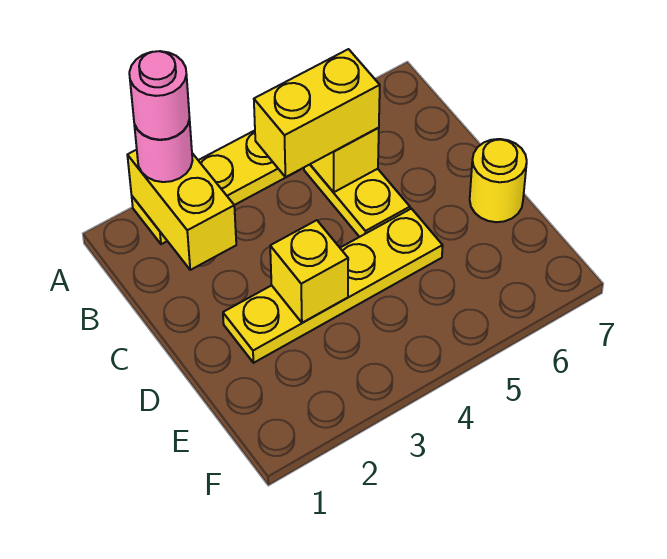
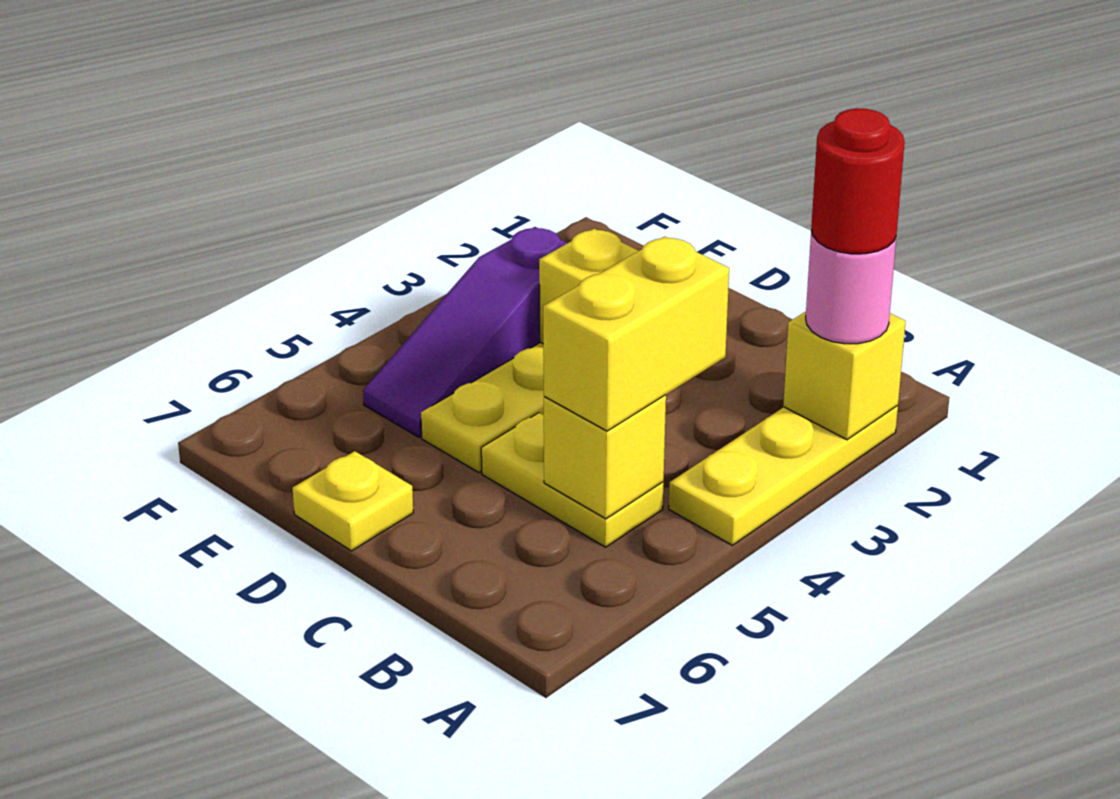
yellow brick A2:B2 level 2 -> yellow brick A2 level 2
pink round brick A2 level 4 -> red round brick A2 level 4
yellow round brick D7 level 1 -> yellow plate D7 level 1
none -> purple slope E3:E5 level 1 top 3

